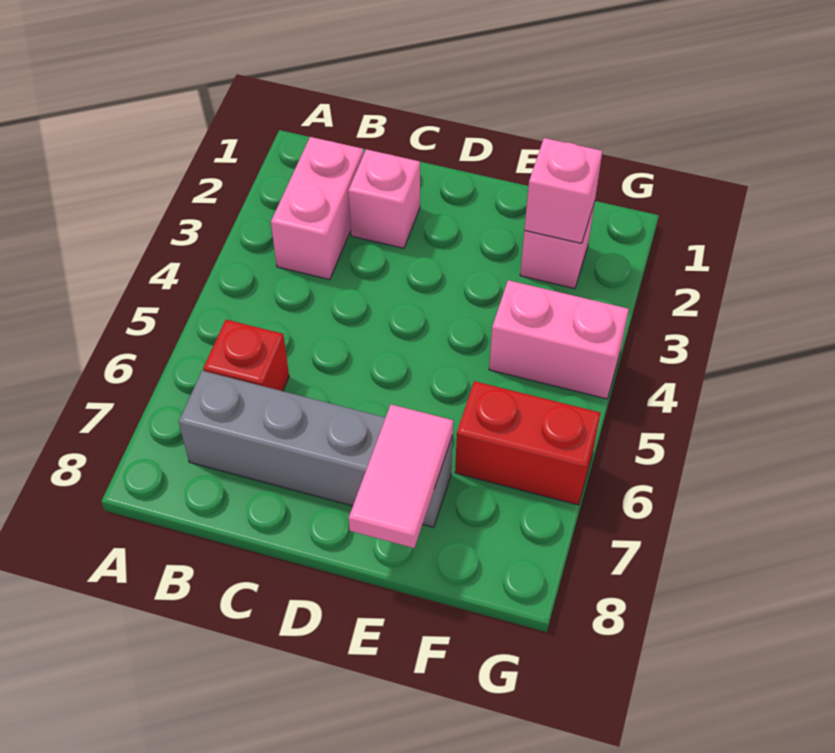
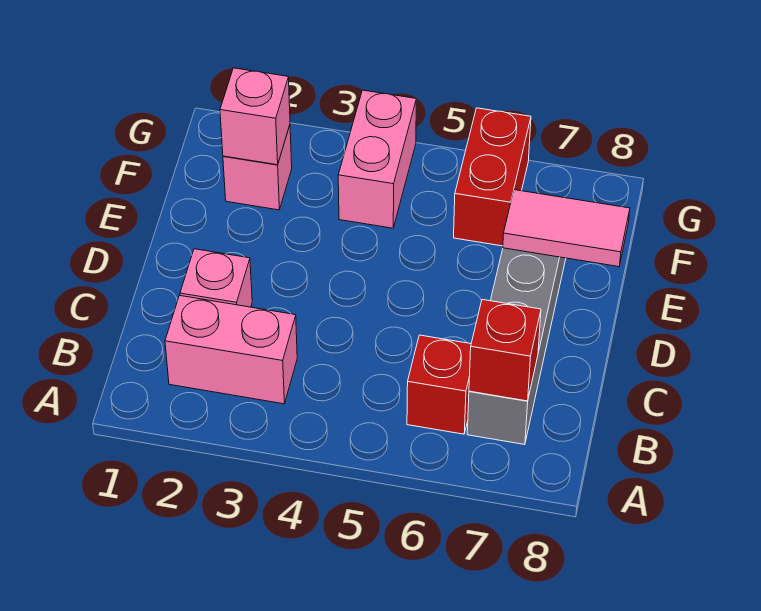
none -> red brick B7 level 2

